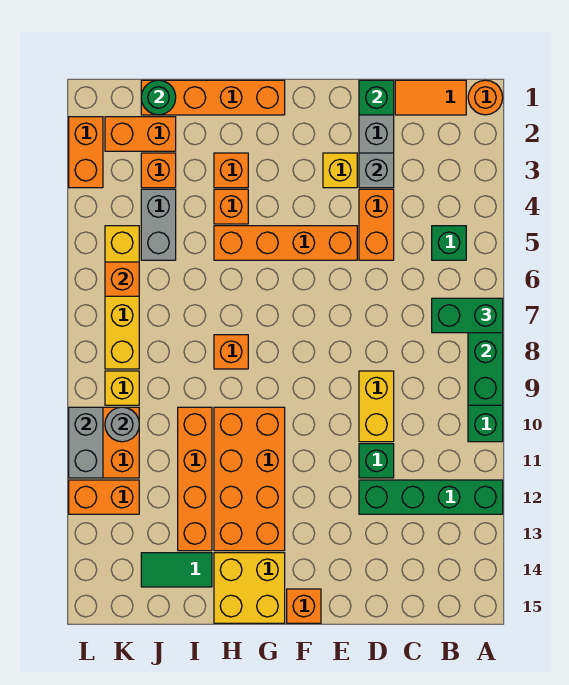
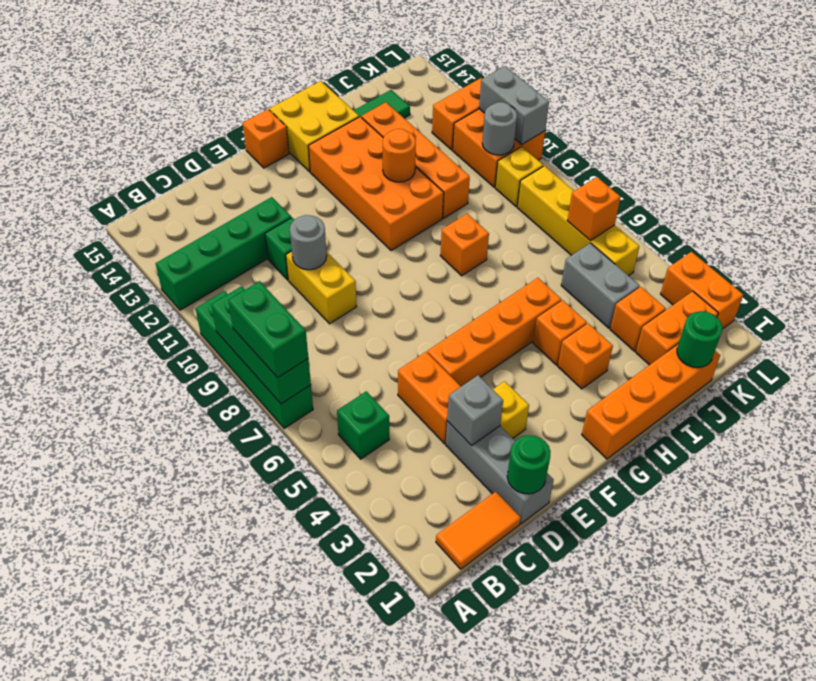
orange round brick A1 level 1 -> orange round brick H11 level 2
green brick A7:B7 level 3 -> green brick A7:A8 level 3
green brick D1 level 2 -> green round brick D1 level 2
none -> grey round brick D10 level 2

